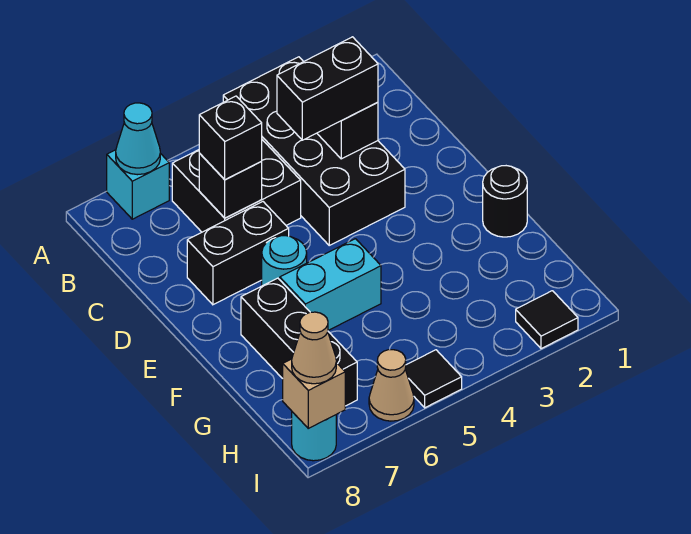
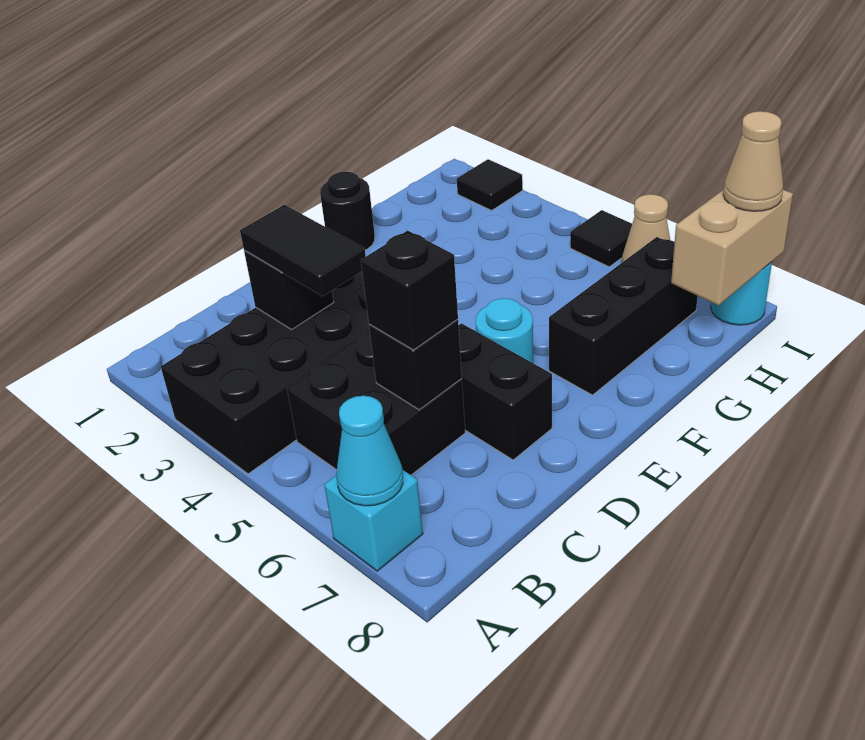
black brick C3:C4 level 3 -> black tile C3:C4 level 3
cyan brick F5:F6 level 1 -> none
tan brick I8 level 2 -> tan brick H8:I8 level 2

